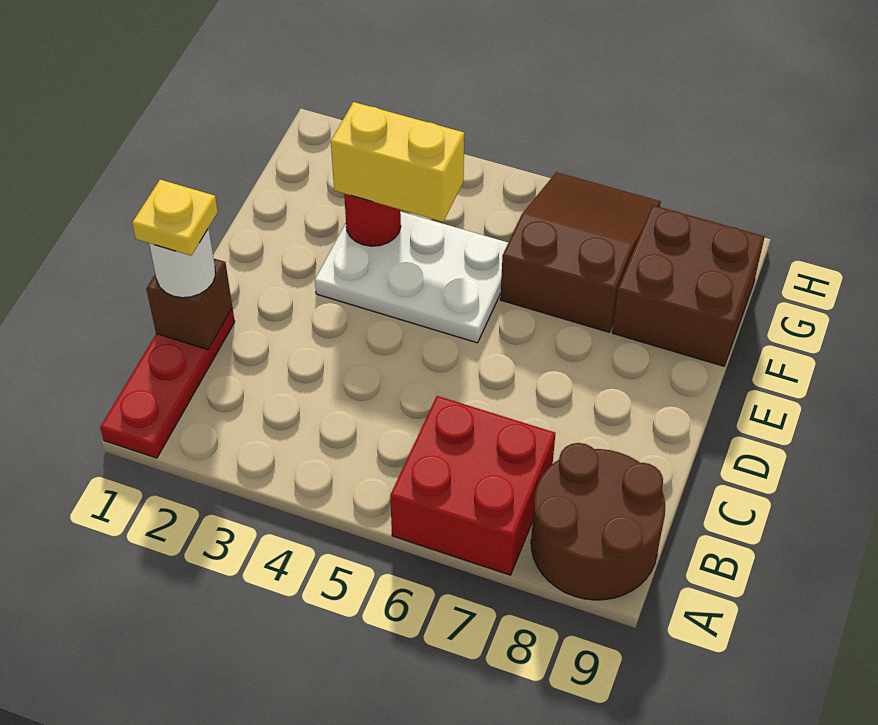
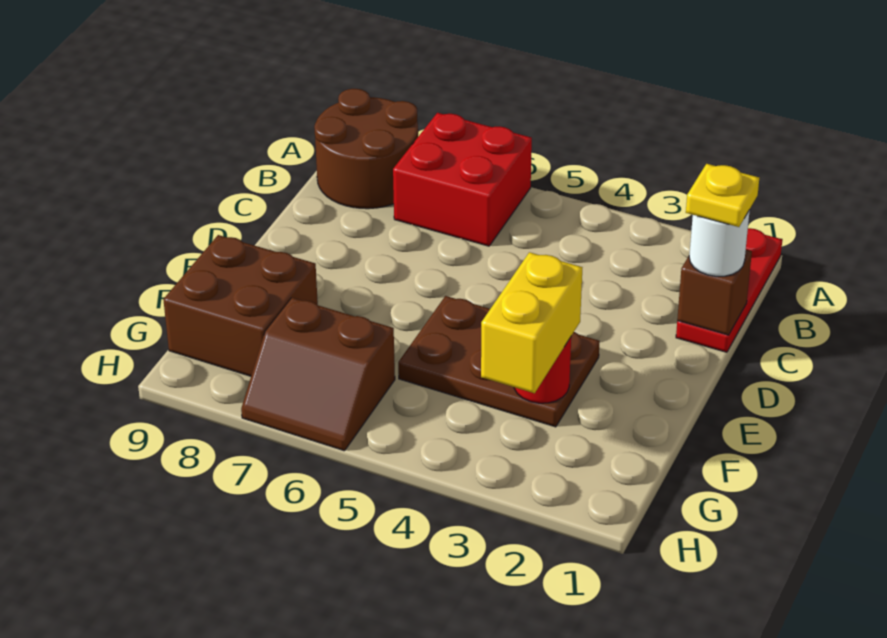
white plate E3:F5 level 1 -> brown plate E3:F5 level 1
yellow brick F3:F4 level 3 -> yellow brick F3:G3 level 3
brown slope F6:H7 level 1 top F -> brown slope G6:H7 level 1 top G

